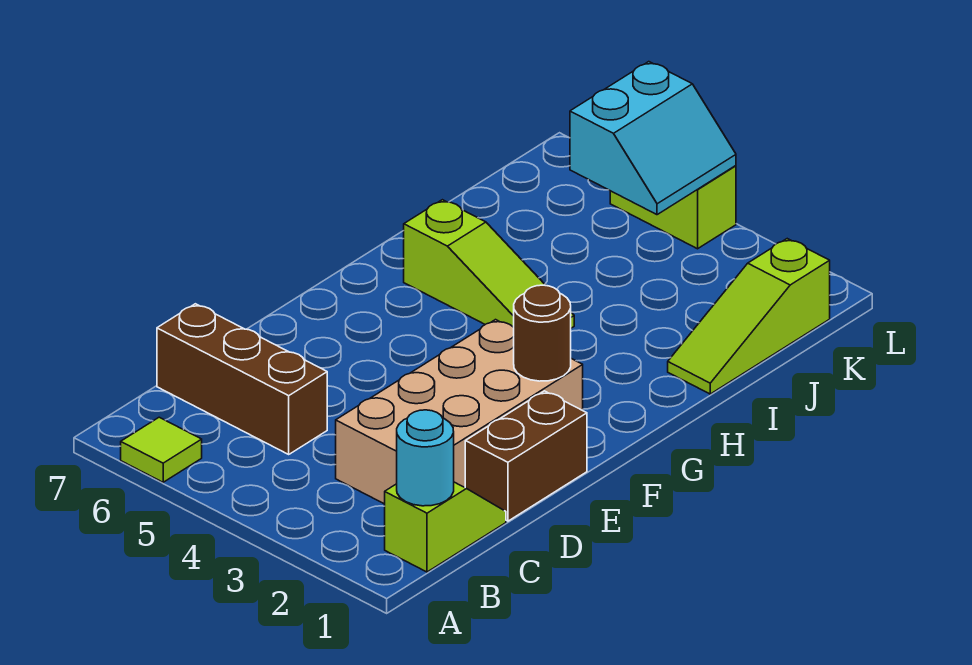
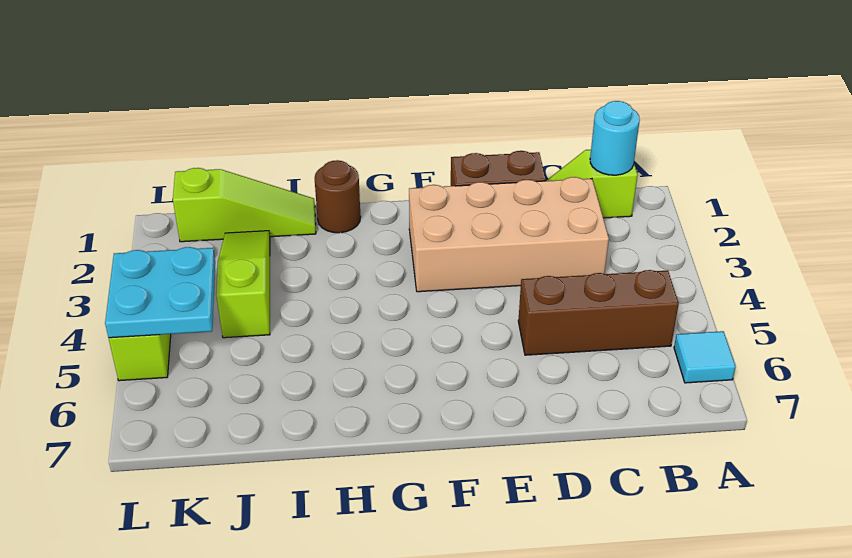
lime tile A6 level 1 -> cyan tile A6 level 1
brown brick C5:C7 level 1 -> brown brick B5:D5 level 1
brown round brick F2 level 2 -> brown round brick H1 level 1
lime slope H4:H6 level 1 top 6 -> lime slope J2:J4 level 1 top 4
cyan slope K4:L5 level 2 top 5 -> cyan plate K4:L5 level 2

